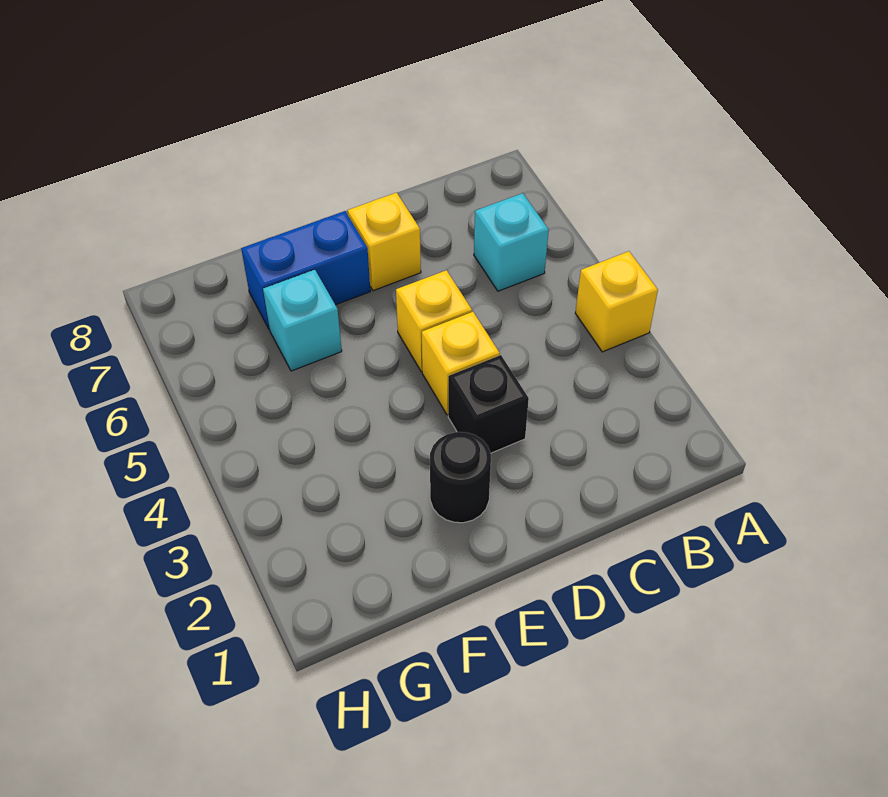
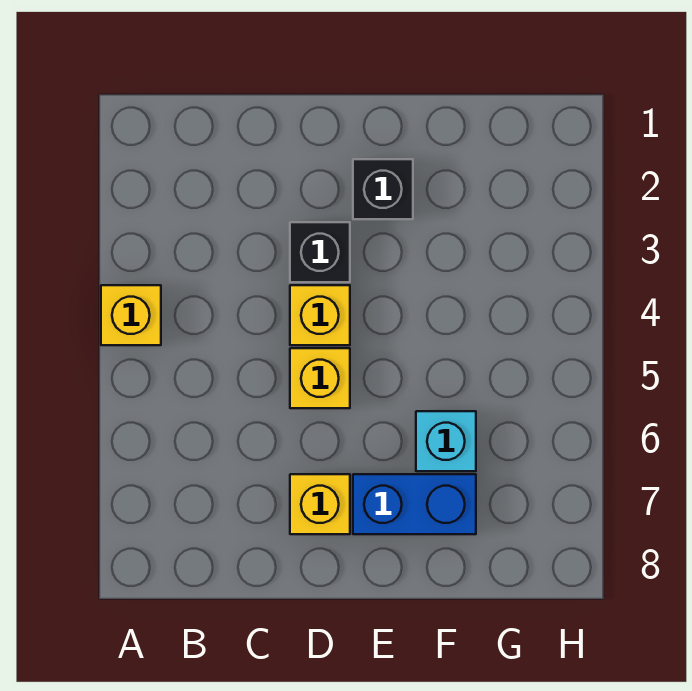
cyan brick B6 level 1 -> none
black round brick E2 level 1 -> black brick E2 level 1

